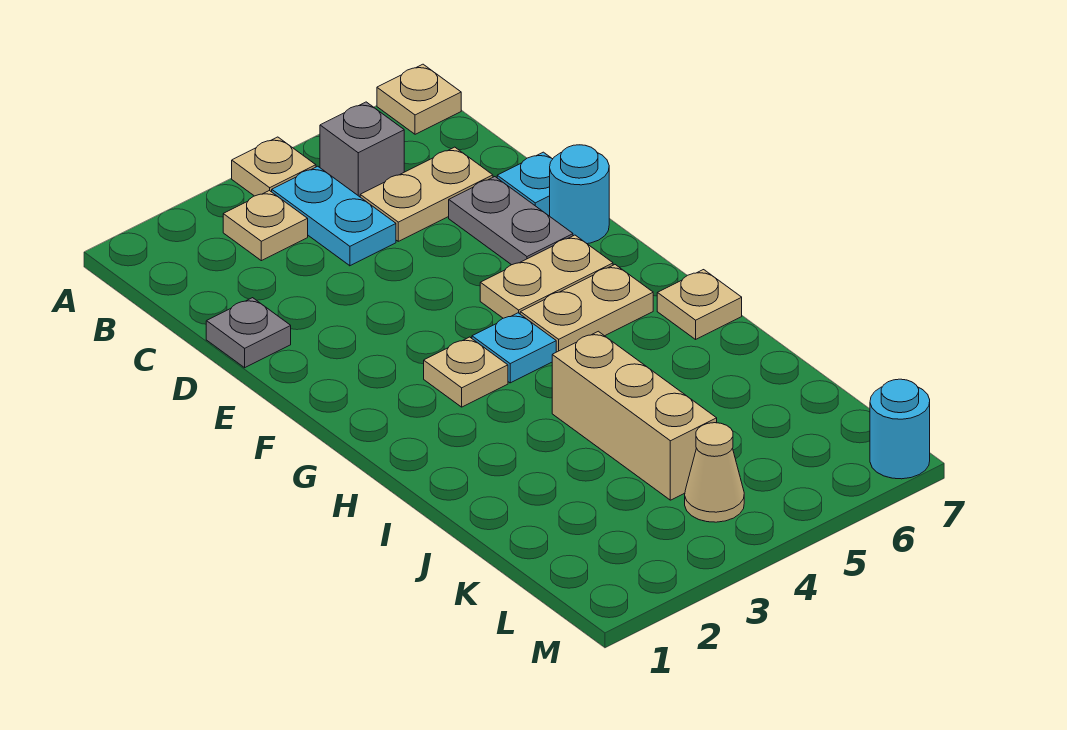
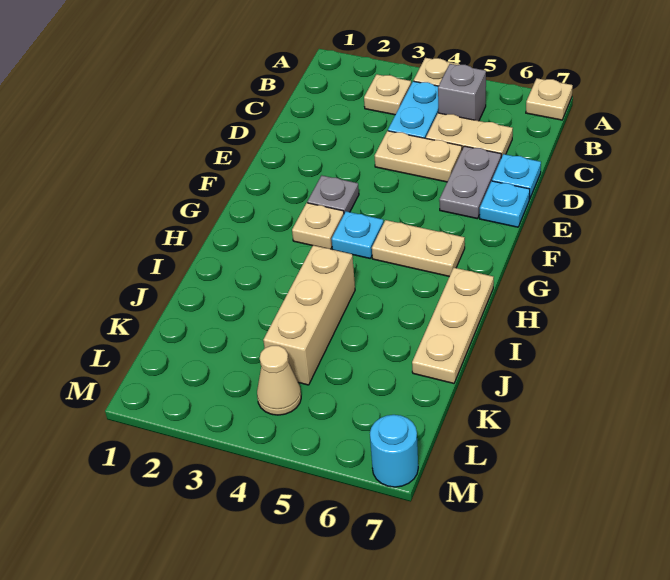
grey plate D1 level 1 -> grey plate F3 level 1
cyan round brick E7 level 1 -> cyan plate E7 level 1
tan plate F5:F6 level 1 -> tan plate D4:D5 level 1
tan plate H7 level 1 -> tan plate H7:J7 level 1

